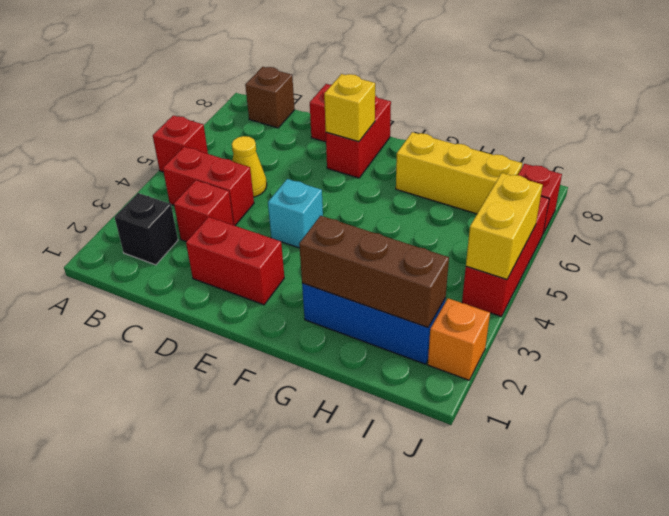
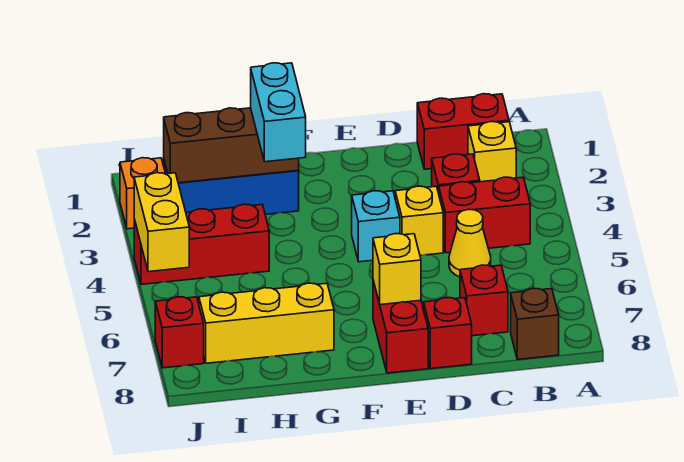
red brick A5 level 1 -> red brick C7 level 1
black brick B2 level 1 -> yellow brick B2 level 1
red brick D2:E2 level 1 -> red brick B1:C1 level 1
none -> yellow brick D4 level 1
none -> cyan brick G2:G3 level 3
red brick J4:J6 level 1 -> red brick H4:J4 level 1

